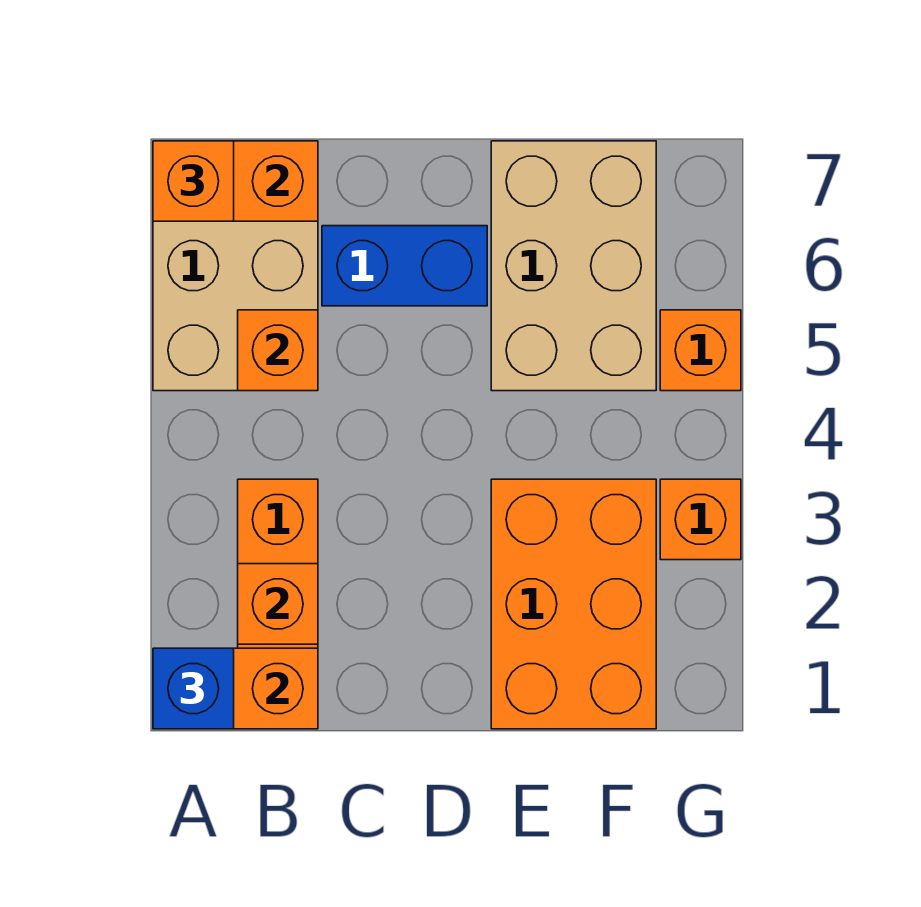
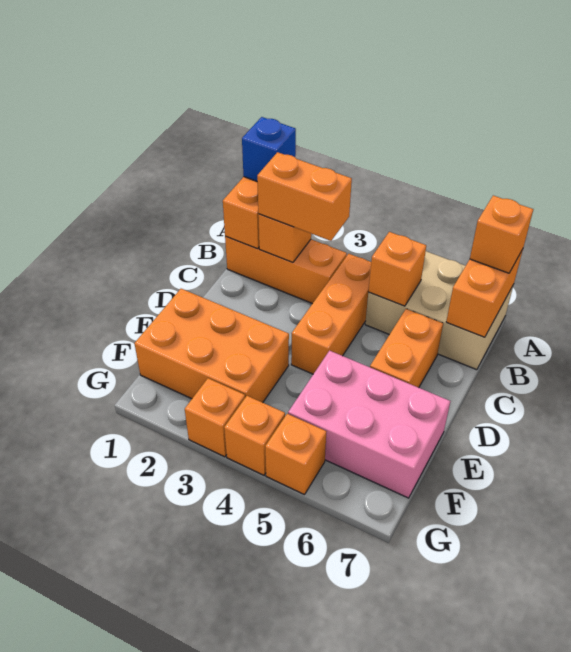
none -> orange brick B2:B3 level 3
none -> orange brick B4:D4 level 1
blue brick C6:D6 level 1 -> orange brick C6:D6 level 1
tan brick E5:F7 level 1 -> pink brick E5:F7 level 1
none -> orange brick G4 level 1

